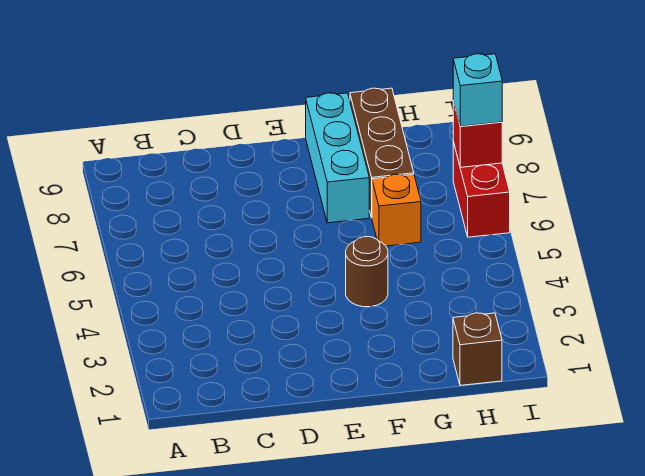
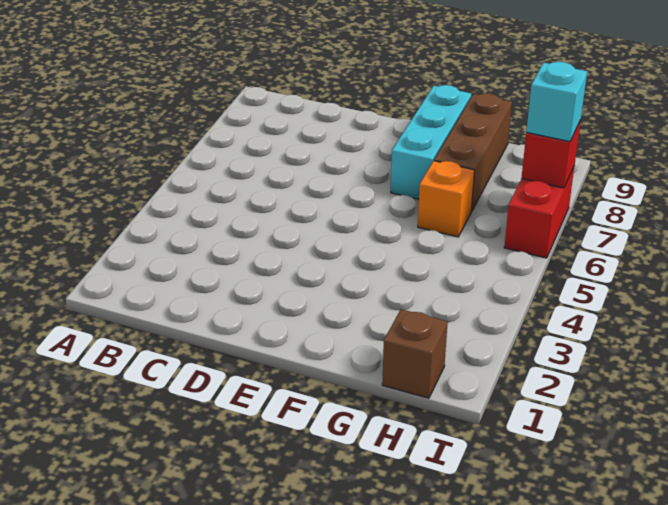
brown round brick F4 level 1 -> none

